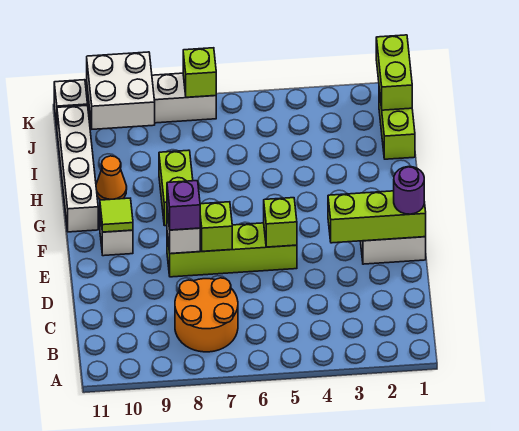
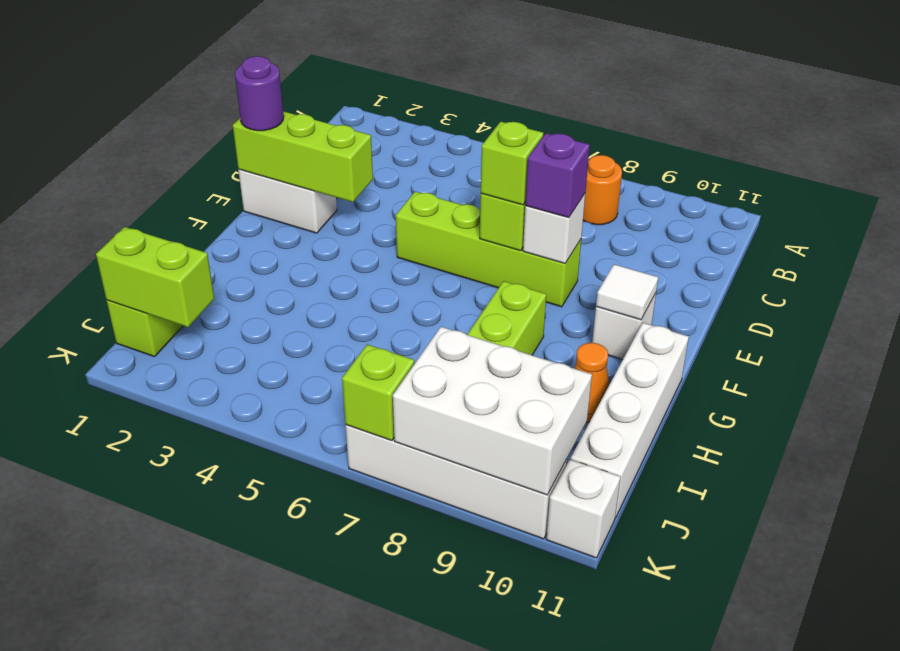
orange round brick B7:C8 level 1 -> orange round brick B8 level 1
lime brick E5 level 2 -> lime brick E7 level 3
lime tile F10 level 2 -> white tile F10 level 2
lime brick J1:K1 level 2 -> lime brick J1:J2 level 2
white brick J9:K10 level 2 -> white brick J8:K10 level 2

